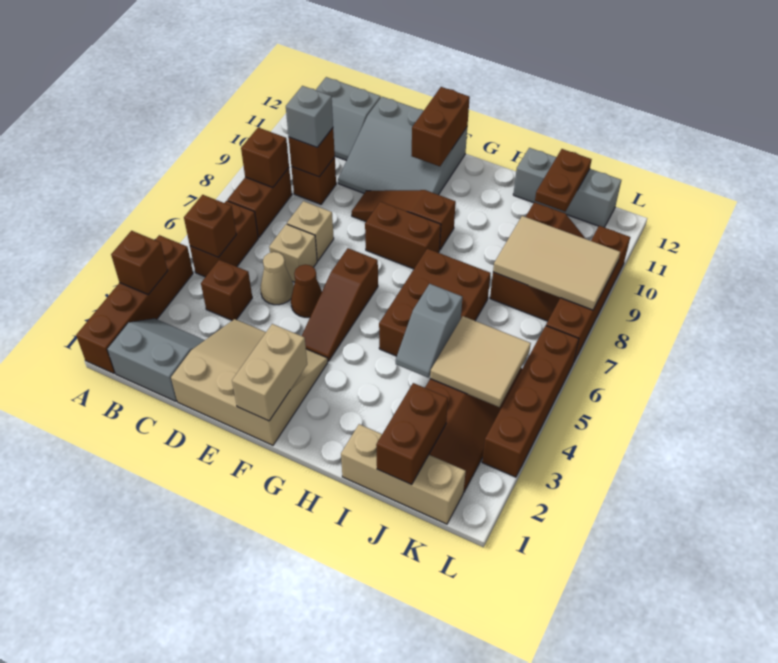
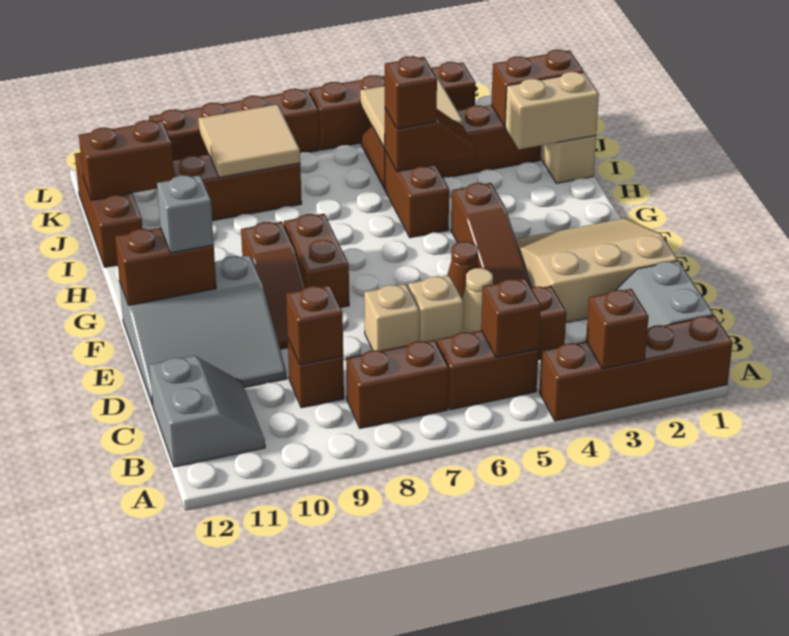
brown brick B8 level 2 -> brown brick I5 level 3
grey brick C9 level 3 -> grey brick F11 level 3
tan slope D1:F3 level 1 top 1 -> tan slope D1:F3 level 1 top D
grey slope D10:F12 level 1 top 12 -> grey slope D10:F12 level 1 top F
tan brick F1:F2 level 2 -> tan brick I1:I2 level 2
brown slope F4:F6 level 1 top 6 -> brown slope E4:G4 level 1 top G
brown brick H5:I7 level 1 -> brown brick H5:I5 level 1
grey slope I4:I5 level 2 top 5 -> brown slope I4:I5 level 2 top 5
grey brick I12:K12 level 1 -> brown brick I12:K12 level 1
tan tile J8:L9 level 2 -> tan tile J8:K9 level 2
brown plate J11:J12 level 2 -> brown brick J11:J12 level 2

